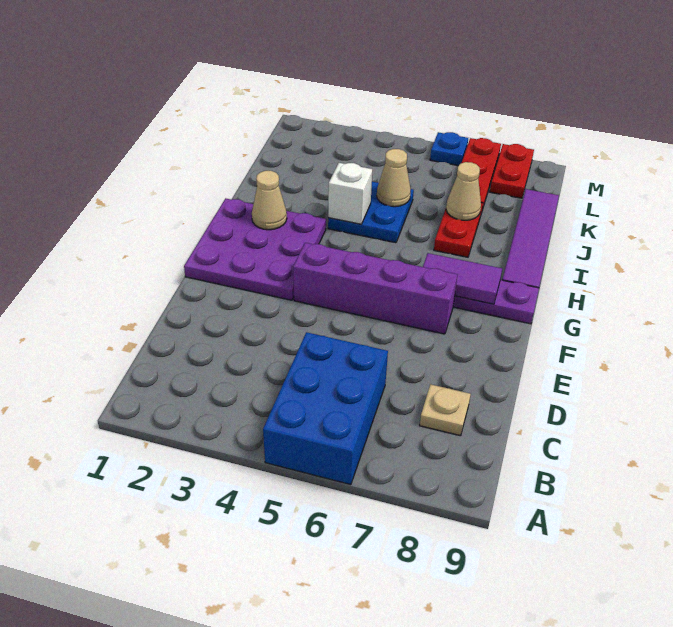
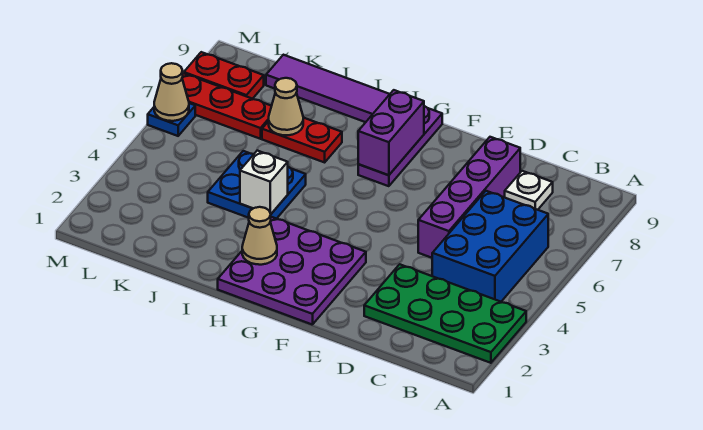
none -> green plate A2:D3 level 1
blue brick A5:C6 level 1 -> blue brick B4:C6 level 1
tan plate C8 level 1 -> white plate C8 level 1
purple brick F4:F7 level 1 -> purple brick D5:D8 level 1
purple tile G7:G8 level 2 -> purple brick G7:G8 level 2
tan cone J5 level 2 -> tan cone M6 level 2

